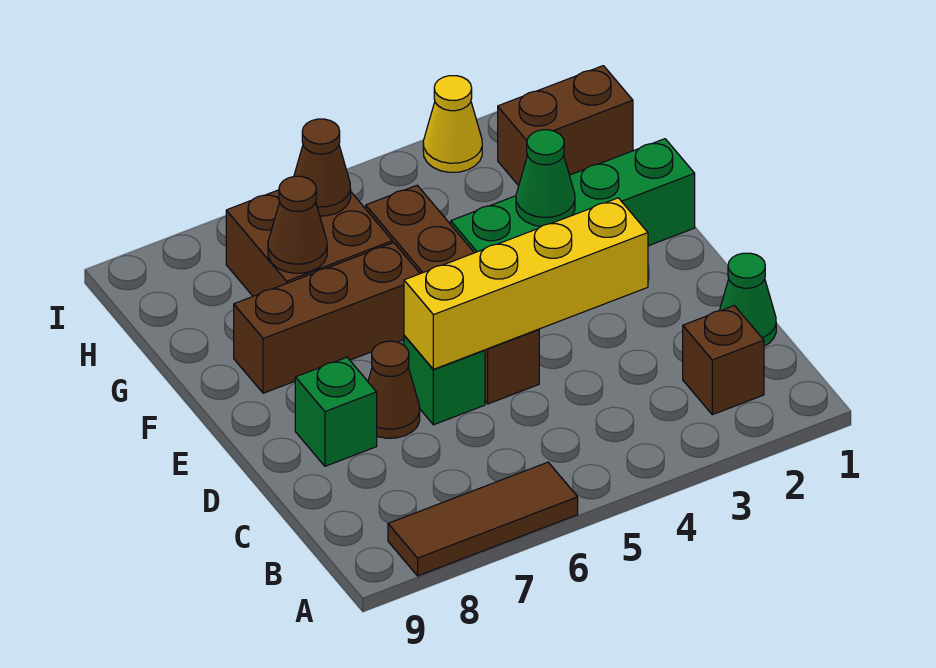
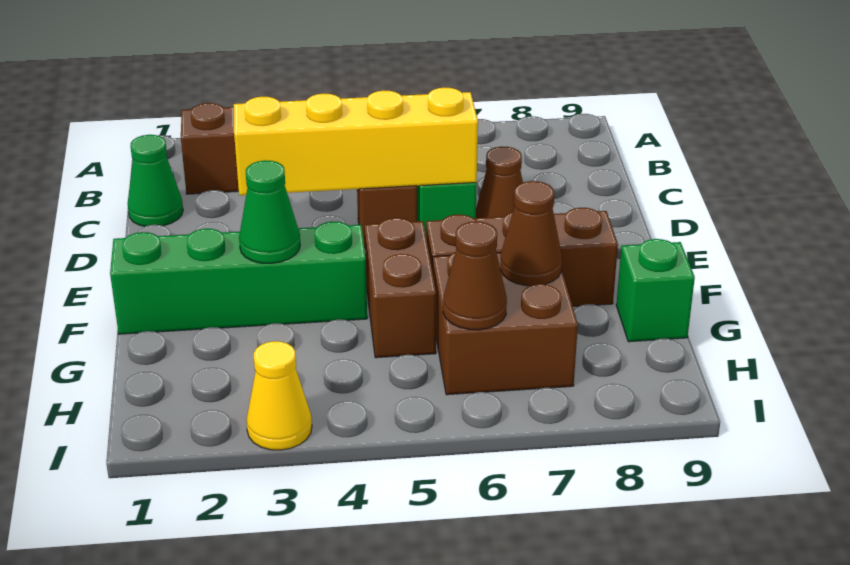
brown tile A6:A8 level 1 -> none
green brick D8 level 1 -> green brick G9 level 1
brown brick H1:H2 level 1 -> none

